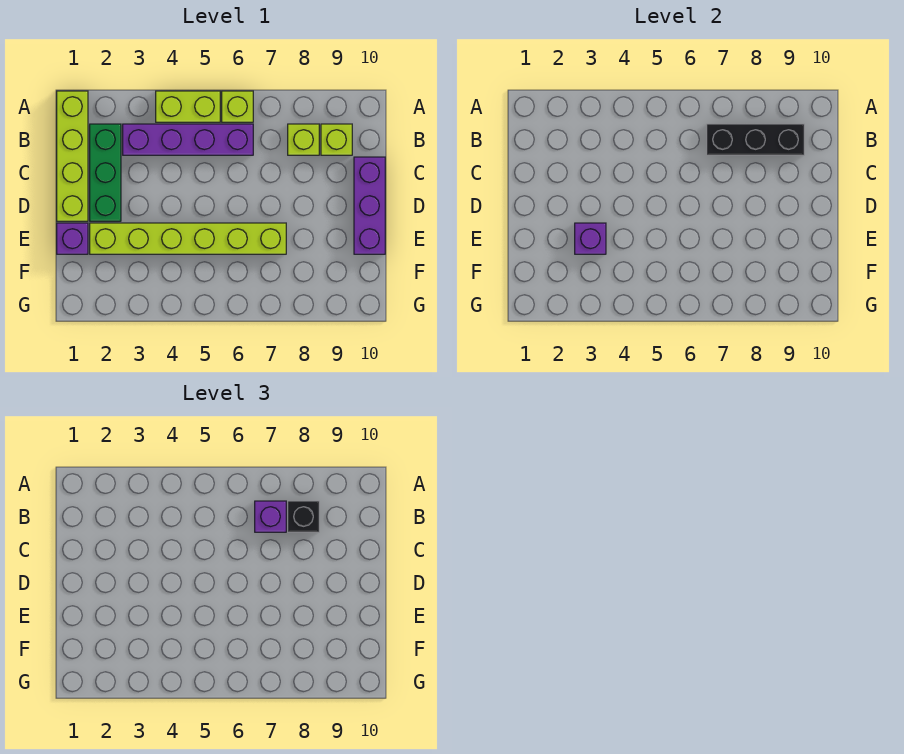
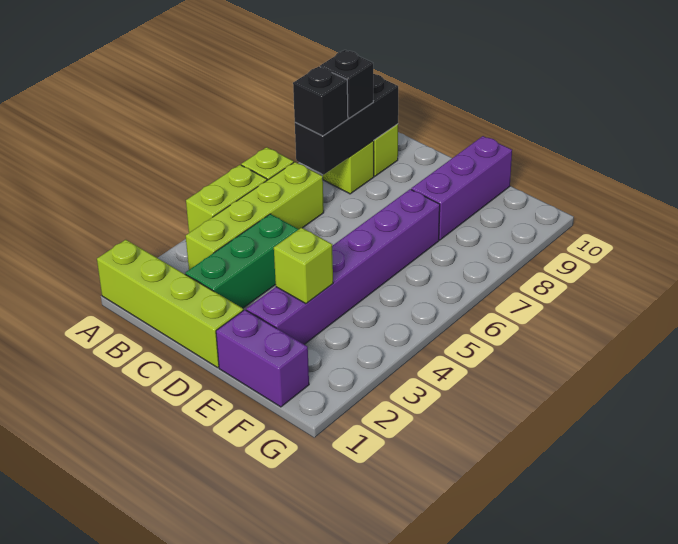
green brick B2:D2 level 1 -> green brick C2:C4 level 1
purple brick B3:B6 level 1 -> lime brick B3:B6 level 1
purple brick B7 level 3 -> black brick B7 level 3
purple brick C10:E10 level 1 -> purple brick E8:E10 level 1
purple brick E1 level 1 -> purple brick E1:F1 level 1
lime brick E2:E7 level 1 -> purple brick E2:E7 level 1
purple brick E3 level 2 -> lime brick E3 level 2

